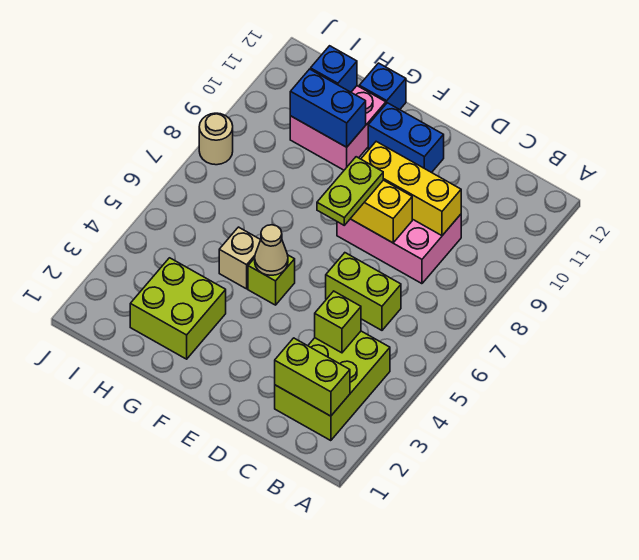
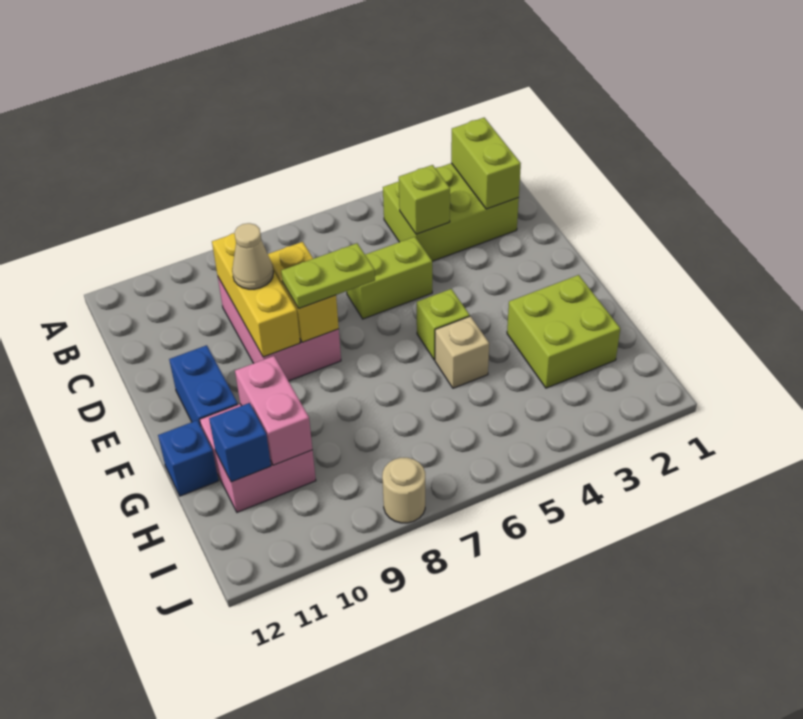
lime brick C6:D6 level 1 -> lime brick D5:D6 level 1
tan cone F5 level 2 -> tan cone D9 level 3
blue brick G10:H10 level 2 -> pink brick G10:H10 level 2

